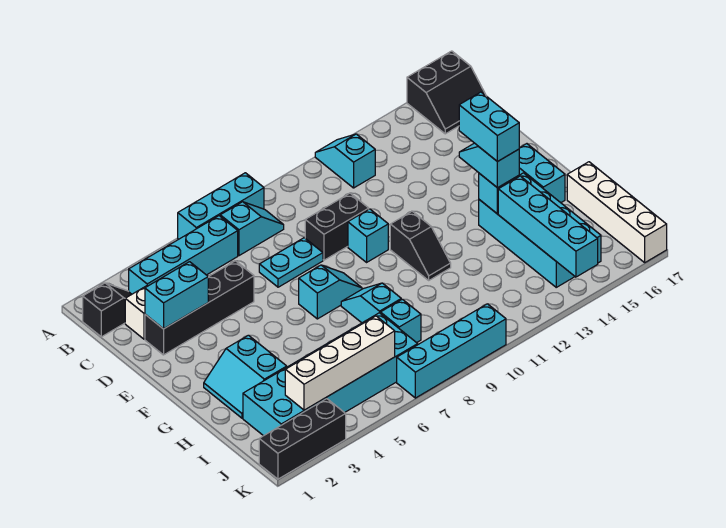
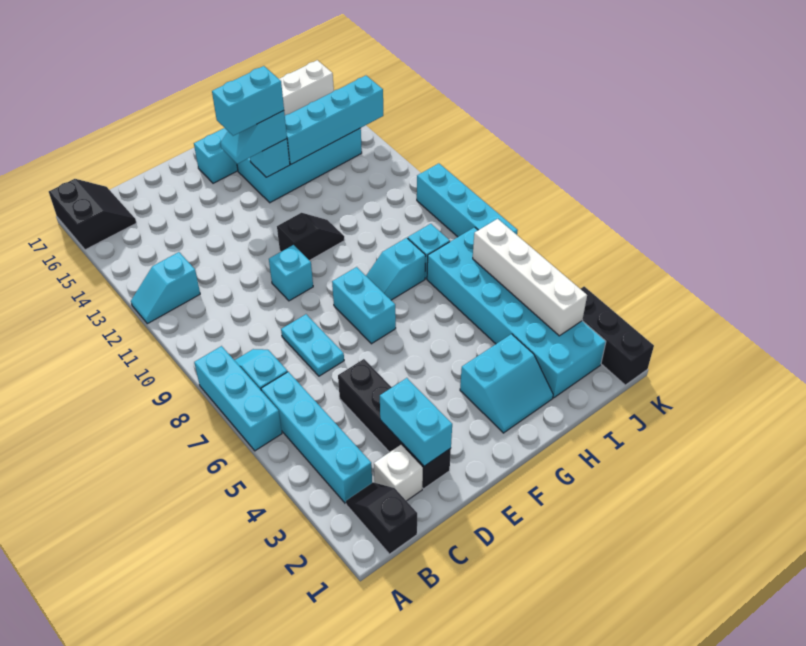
black brick D9:D10 level 1 -> none
cyan slope F7:F8 level 1 top 7 -> cyan brick F7:F8 level 1

